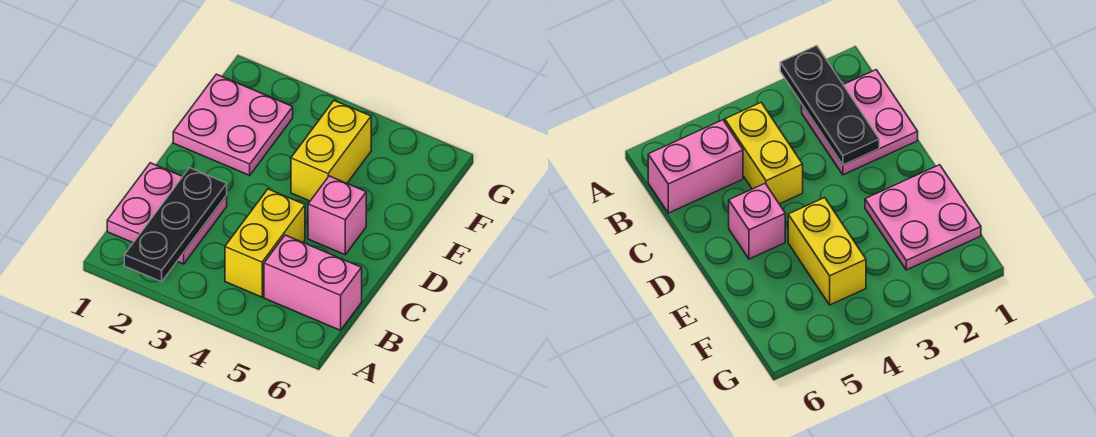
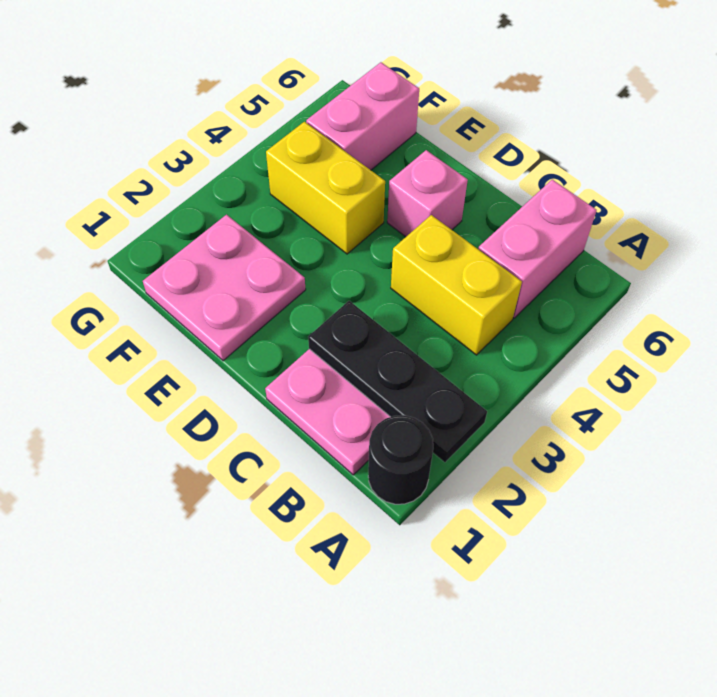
none -> black round brick A1 level 1
none -> pink brick F5:F6 level 1

